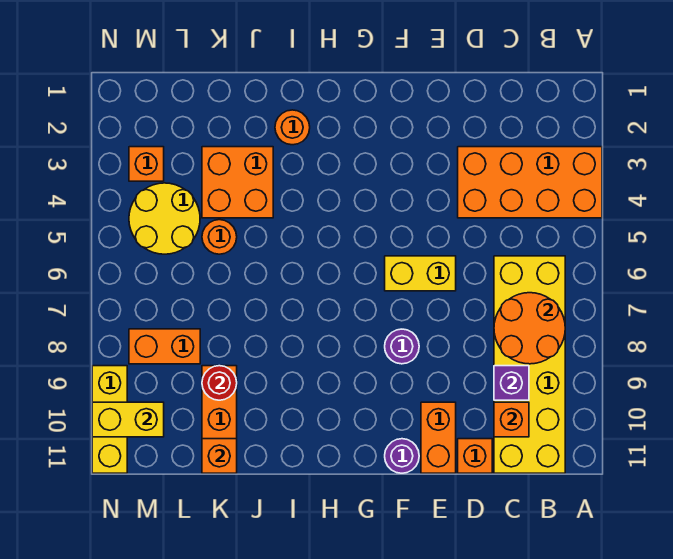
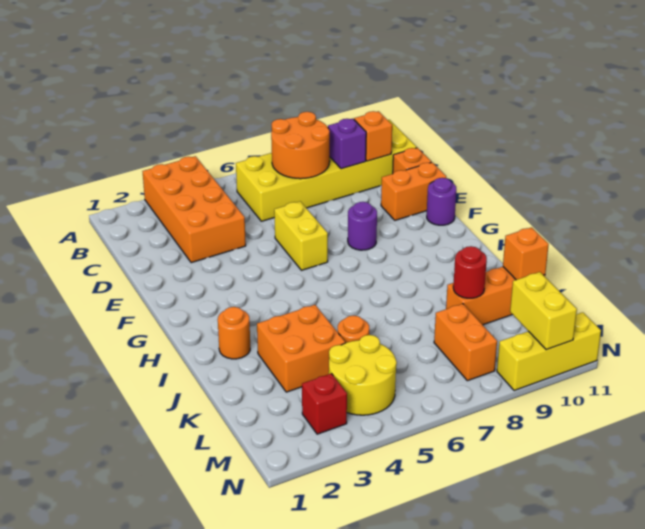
orange brick M3 level 1 -> red brick M3 level 1

